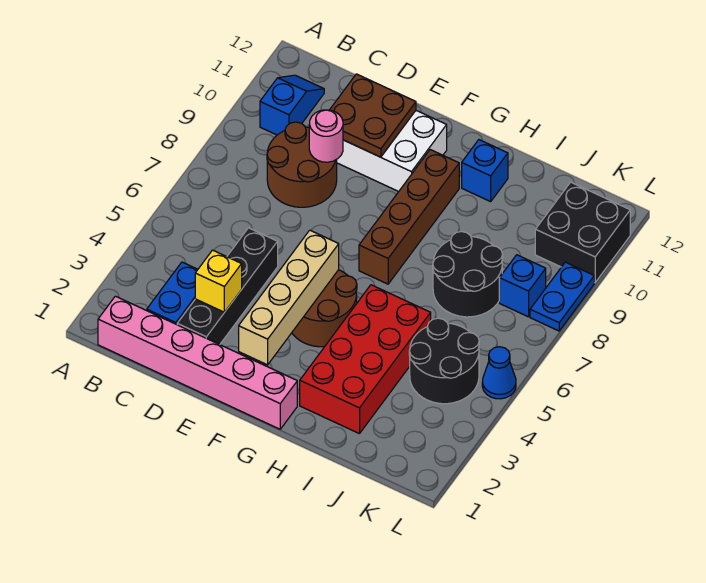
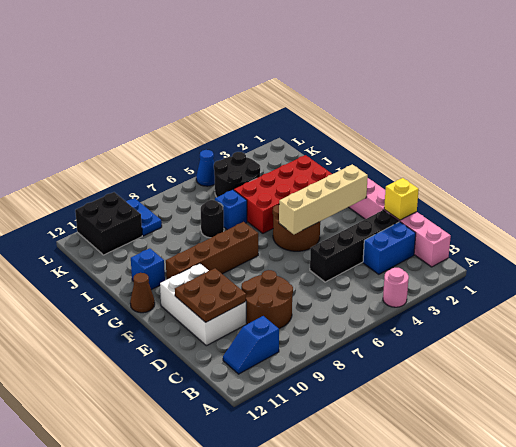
yellow brick D3 level 2 -> yellow brick D1 level 2
pink round brick D9 level 2 -> pink round brick A4 level 1
none -> brown cone G12 level 1
black round brick I7:J8 level 1 -> black round brick I7 level 1
blue brick K8 level 1 -> blue brick I6 level 1
blue plate L8:L9 level 1 -> blue plate K9:L9 level 1

